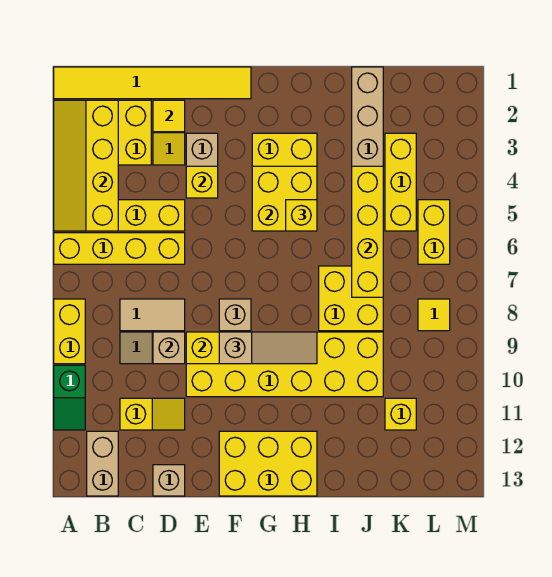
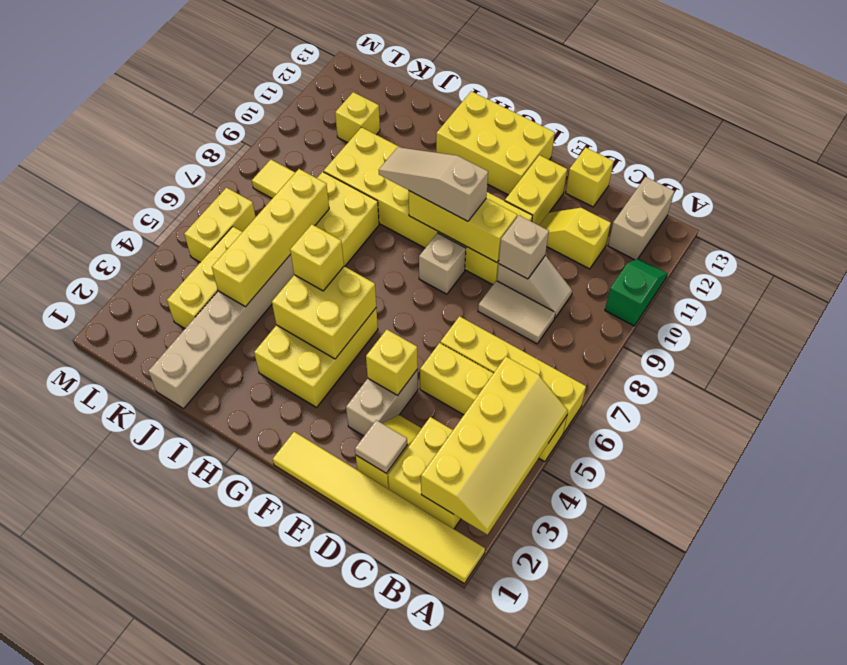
yellow brick A8:A9 level 1 -> yellow brick E11:E12 level 1
yellow tile D2 level 2 -> tan tile D2 level 2
tan brick D13 level 1 -> yellow brick D13 level 1

